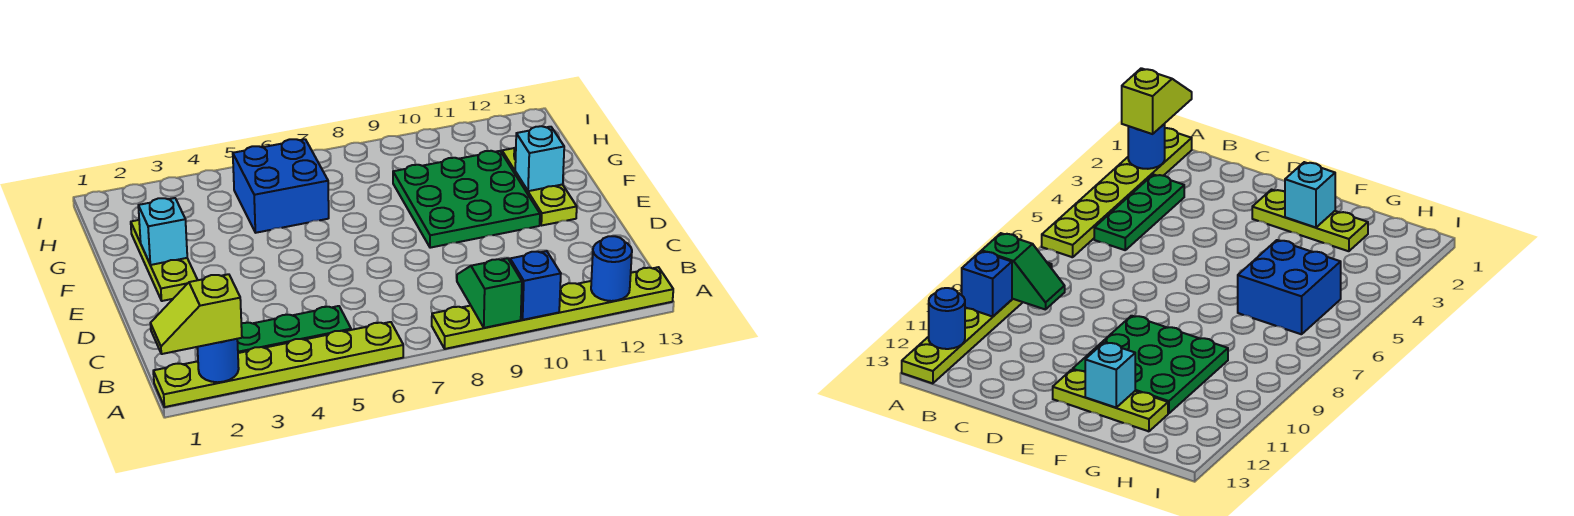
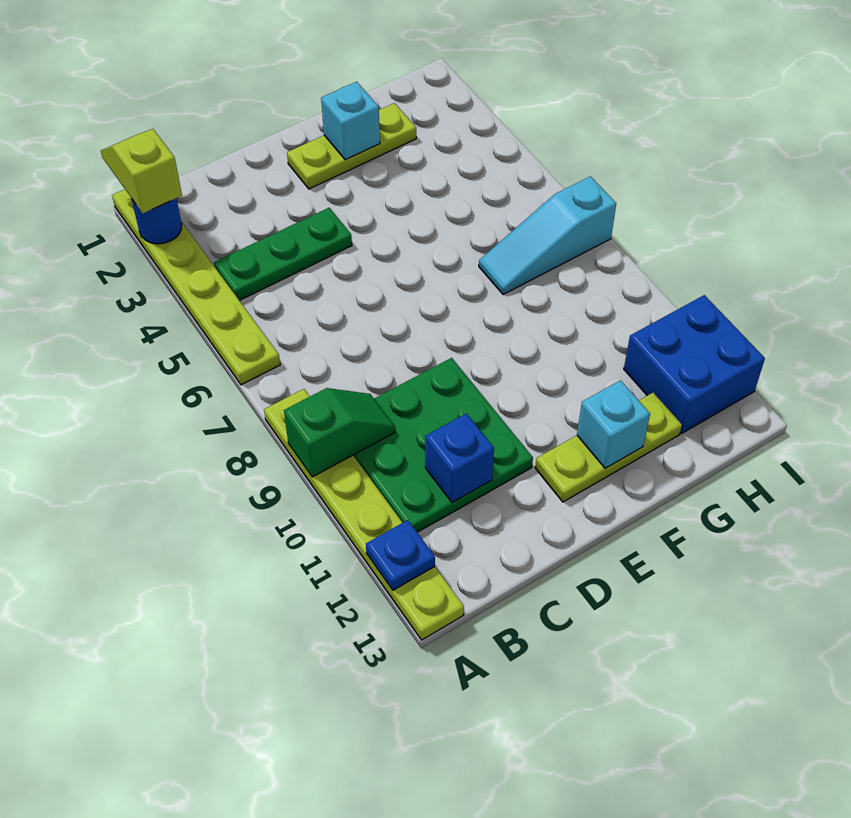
blue brick A10 level 2 -> blue brick C11 level 2
blue round brick A12 level 2 -> blue plate A12 level 2
green plate B3:B5 level 1 -> green plate B4:D4 level 1
green plate E9:G11 level 1 -> green plate B9:D11 level 1
blue brick G5:H6 level 1 -> blue brick H11:I12 level 1
none -> cyan slope G7:I7 level 1 top I

